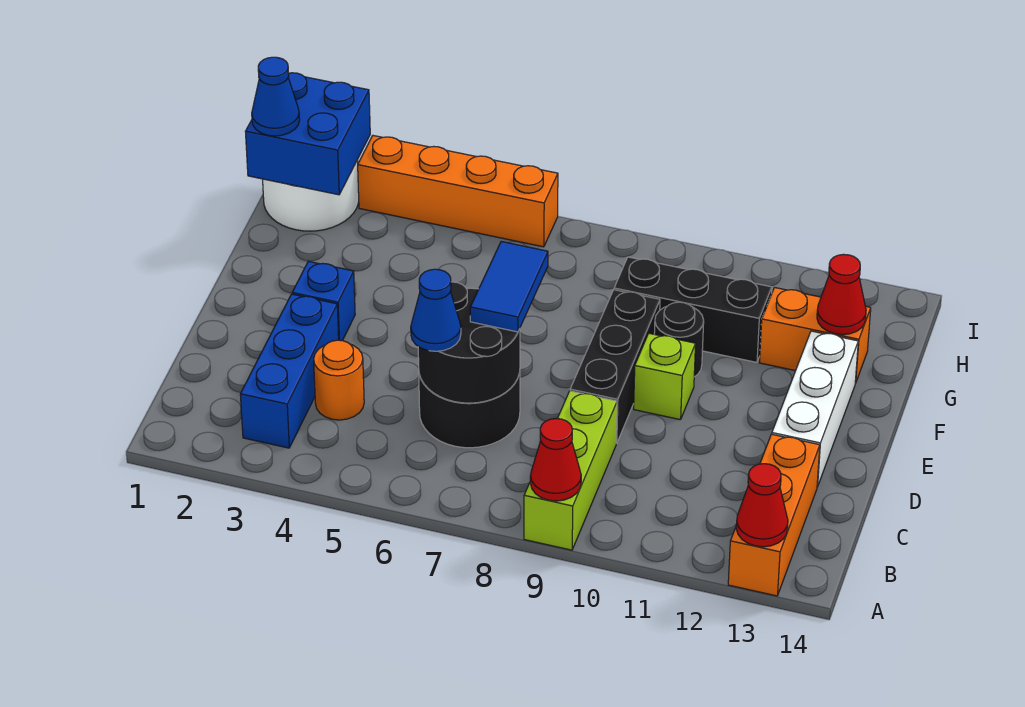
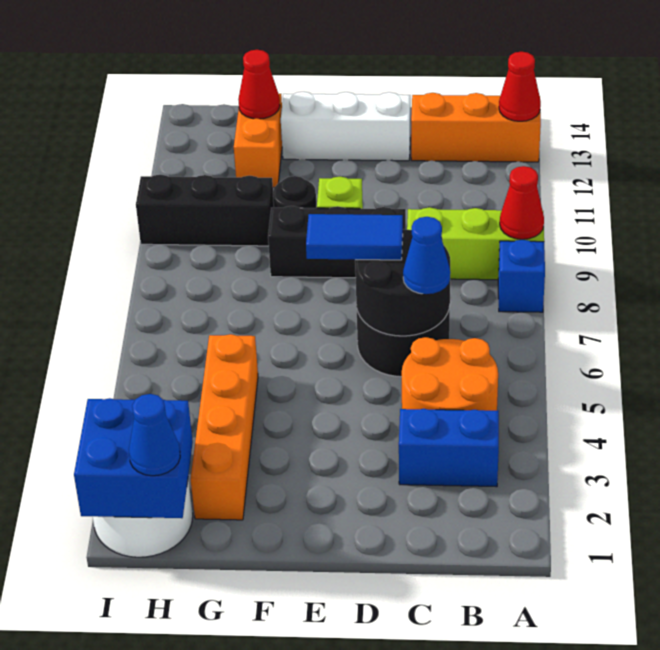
blue brick B3:D3 level 1 -> blue brick B3:C3 level 1
orange round brick C4 level 1 -> orange round brick B4:C5 level 1
blue brick E3 level 1 -> blue brick A8 level 1
black brick G9:G11 level 1 -> black brick G10:I10 level 1
orange brick I3:I6 level 1 -> orange brick G2:G5 level 1

